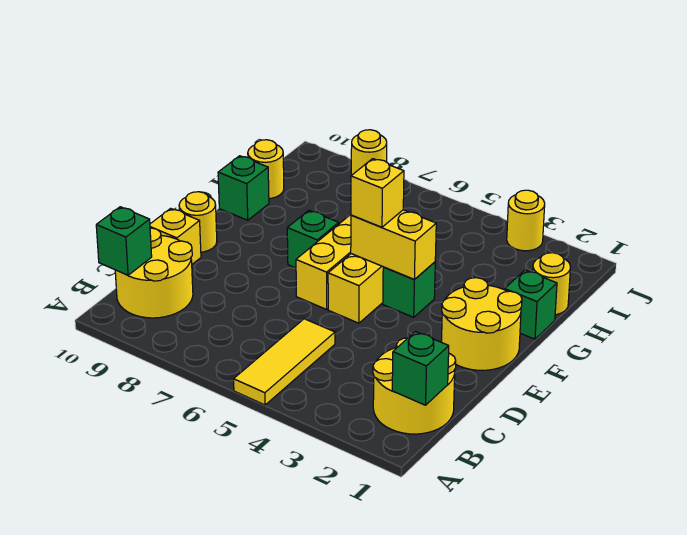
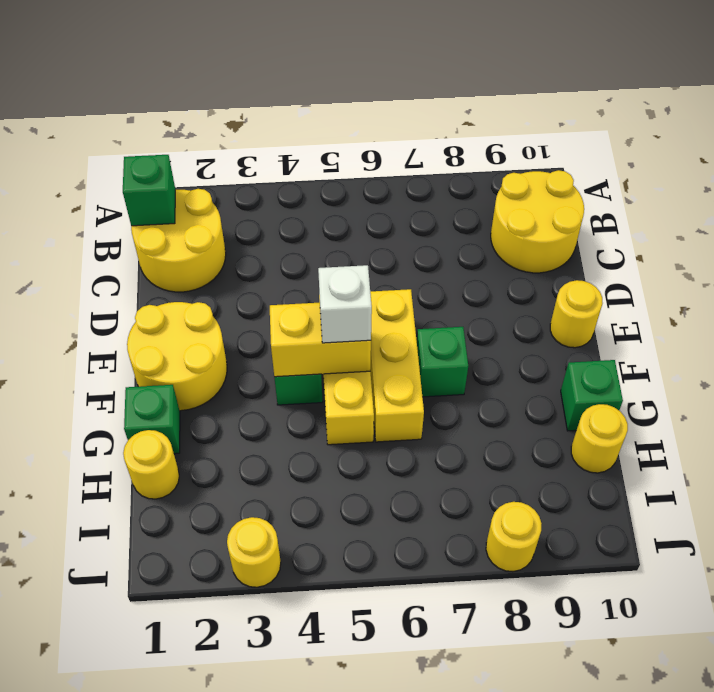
yellow tile A5:C5 level 1 -> none
green brick B10 level 2 -> none
yellow brick D10 level 1 -> none
yellow brick F5 level 3 -> white brick F5 level 3

